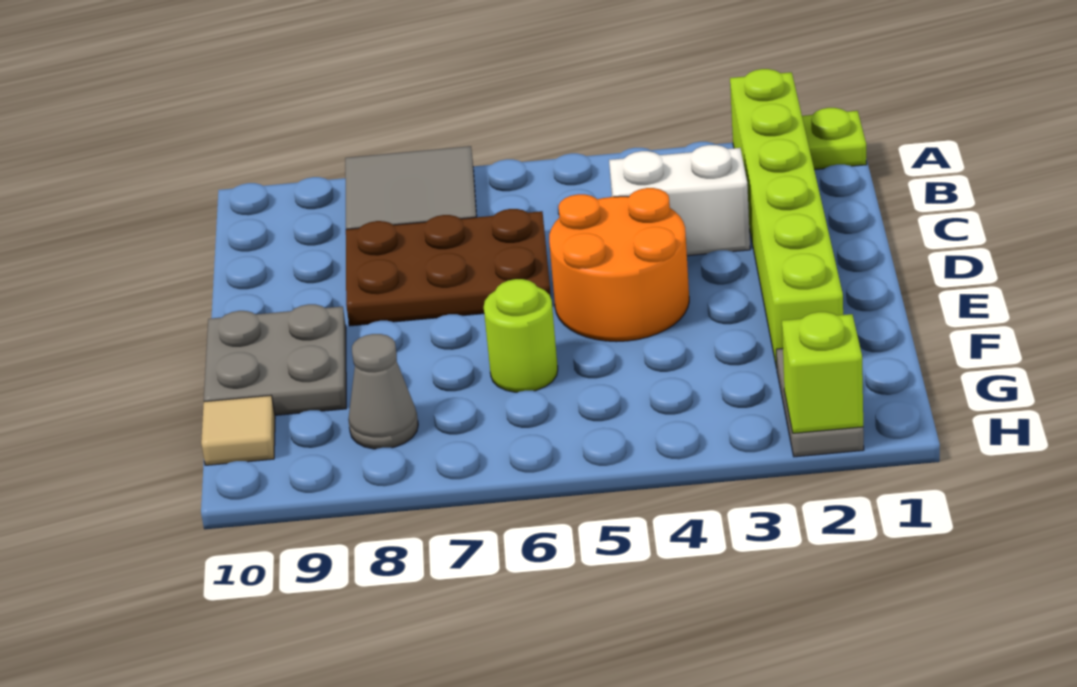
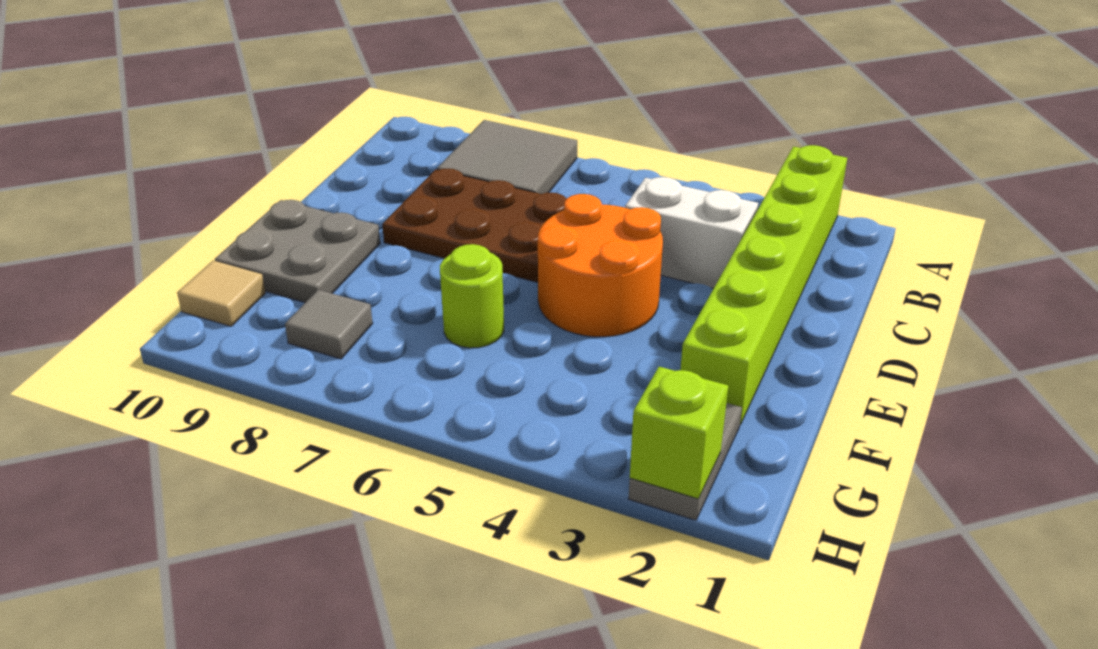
lime plate A1 level 1 -> none
grey cone G8 level 1 -> grey tile G8 level 1

